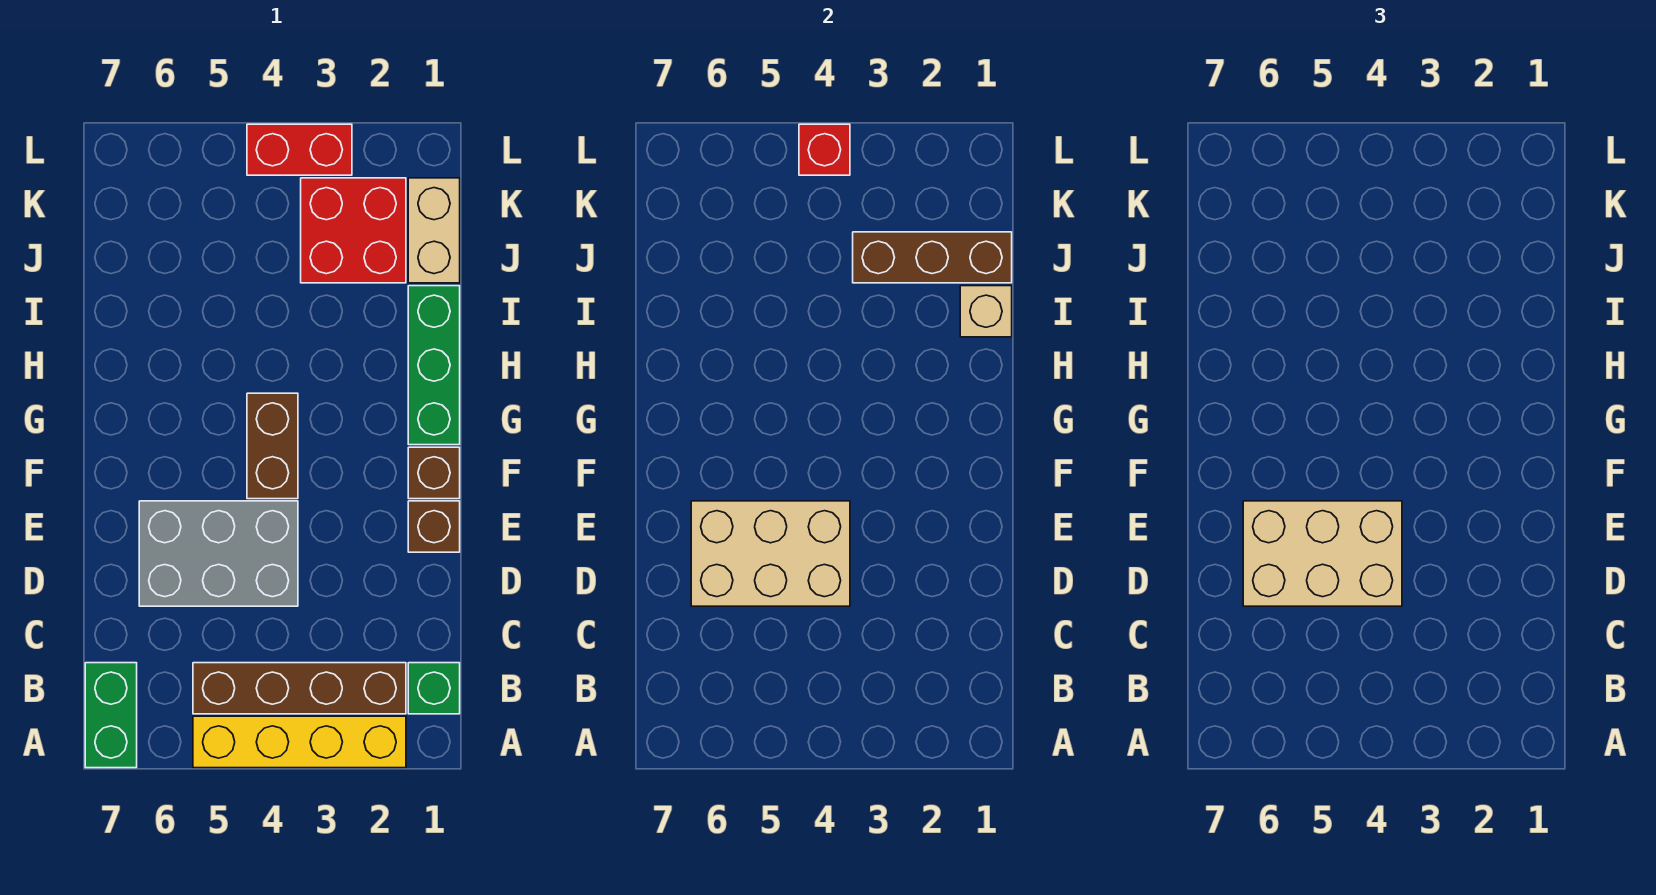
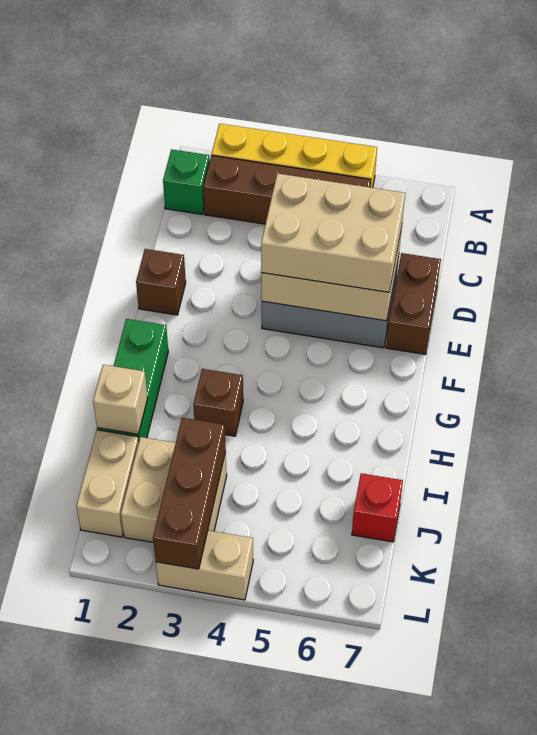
green brick A7:B7 level 1 -> none
brown brick F1 level 1 -> brown brick H3 level 1
brown brick F4:G4 level 1 -> brown brick D7:E7 level 1
brown brick J1:J3 level 2 -> brown brick J3:L3 level 2
red brick J2:K3 level 1 -> tan brick J2:K3 level 1
red brick L3:L4 level 1 -> tan brick L3:L4 level 1
red brick L4 level 2 -> red brick J7 level 1

